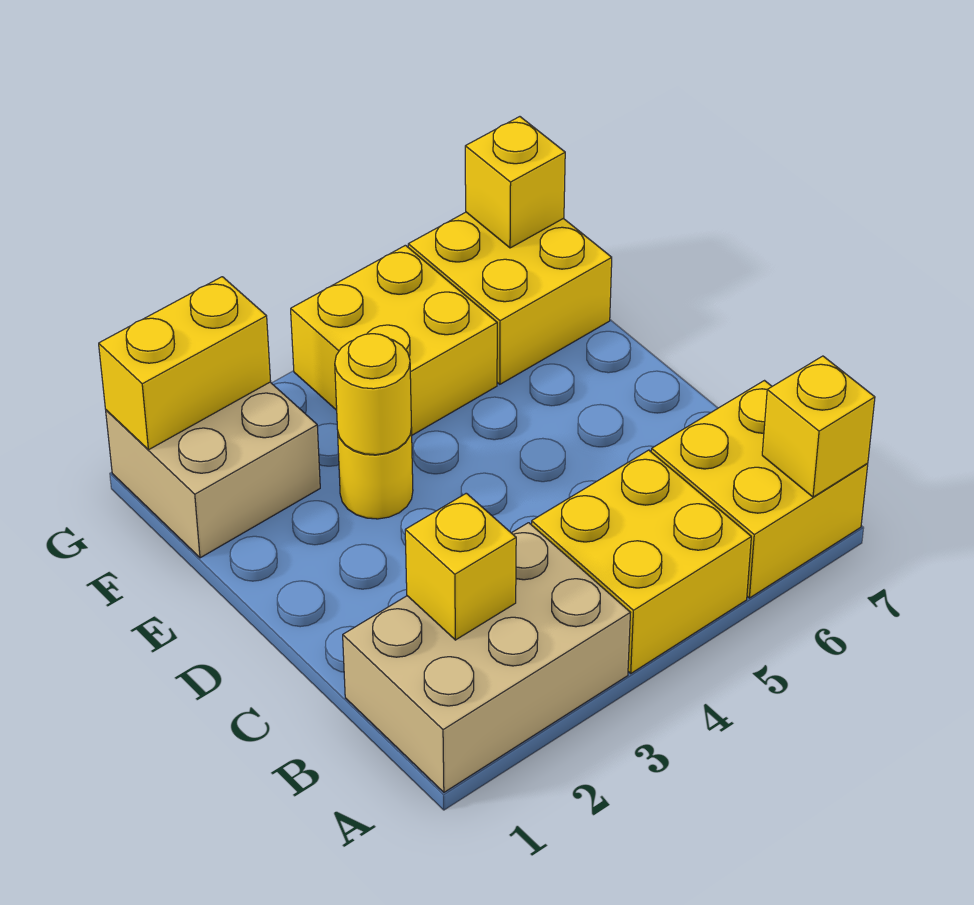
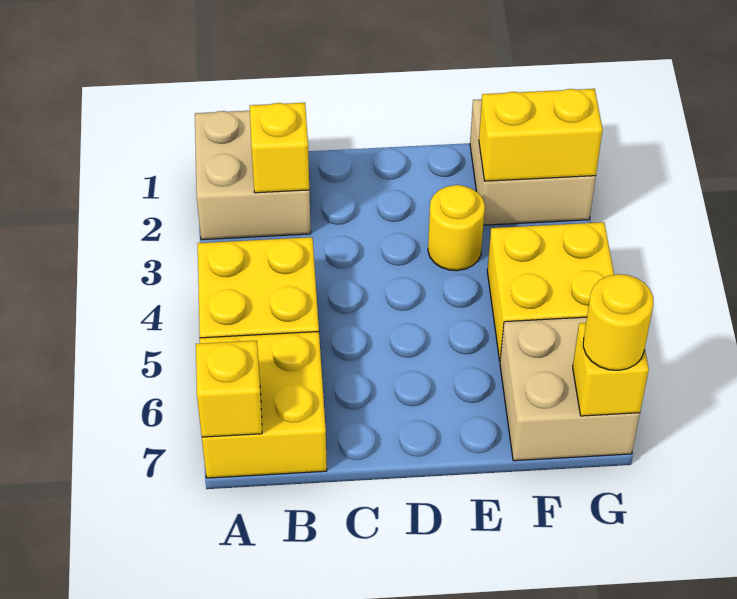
tan brick A1:B3 level 1 -> tan brick A1:B2 level 1
yellow round brick E3 level 2 -> yellow round brick G7 level 3
yellow brick F6:G7 level 1 -> tan brick F6:G7 level 1
yellow brick G1:G2 level 2 -> yellow brick F2:G2 level 2

